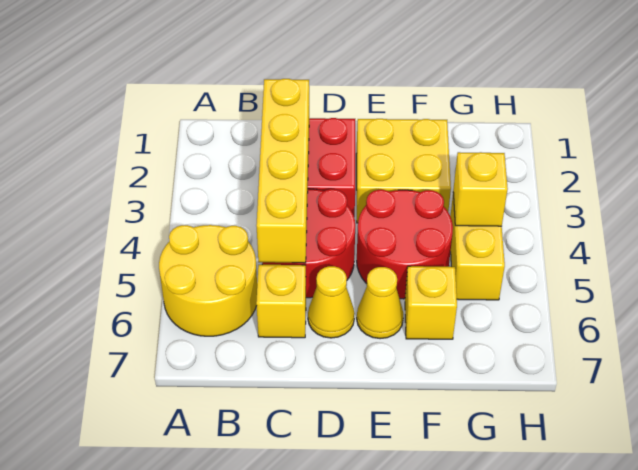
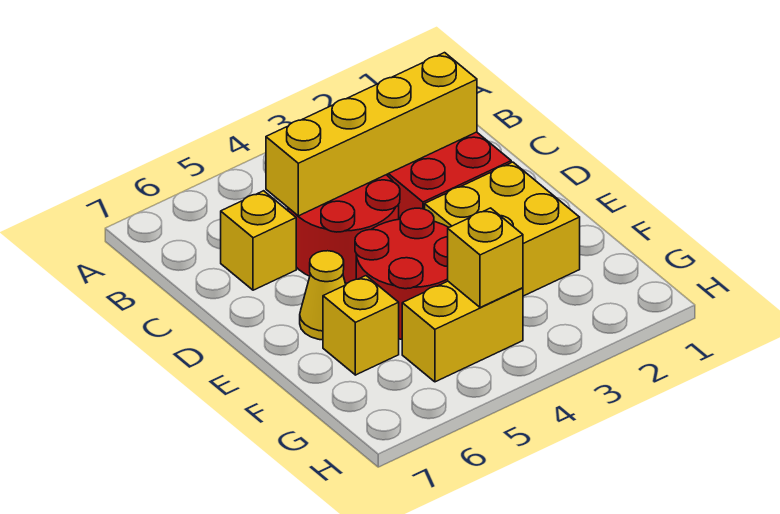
yellow round brick A5:B6 level 1 -> none
yellow cone D6 level 1 -> none

